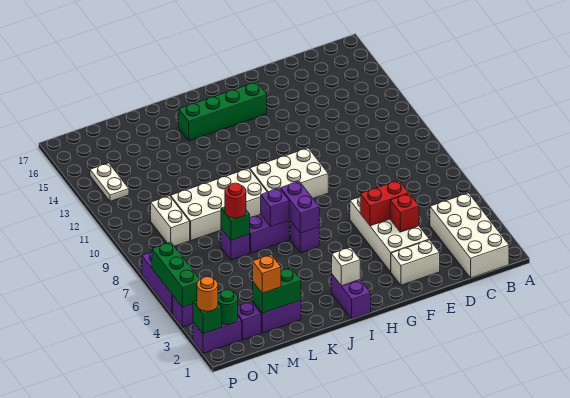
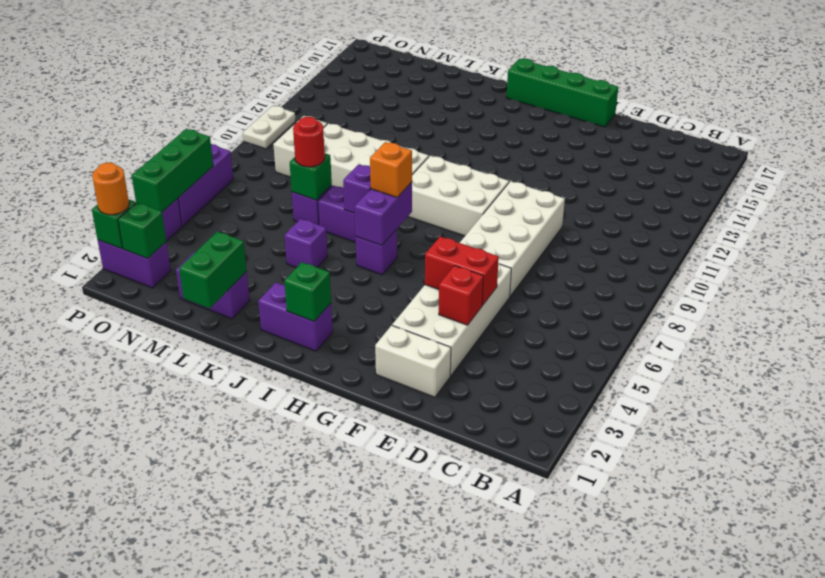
white brick B1:C4 level 1 -> white brick E7:F10 level 1
green brick G15:J15 level 1 -> green brick F17:I17 level 1
purple brick I1:I2 level 1 -> purple brick I2:J2 level 1
white brick I2 level 2 -> green brick I2 level 2
green brick L2:M2 level 2 -> green brick L1:L2 level 2
orange brick M2 level 3 -> orange brick I7 level 3
purple brick N2 level 1 -> purple brick K5 level 1
green round brick O2 level 2 -> green brick O2 level 2
white plate O13:O14 level 1 -> white plate P10:P11 level 1

